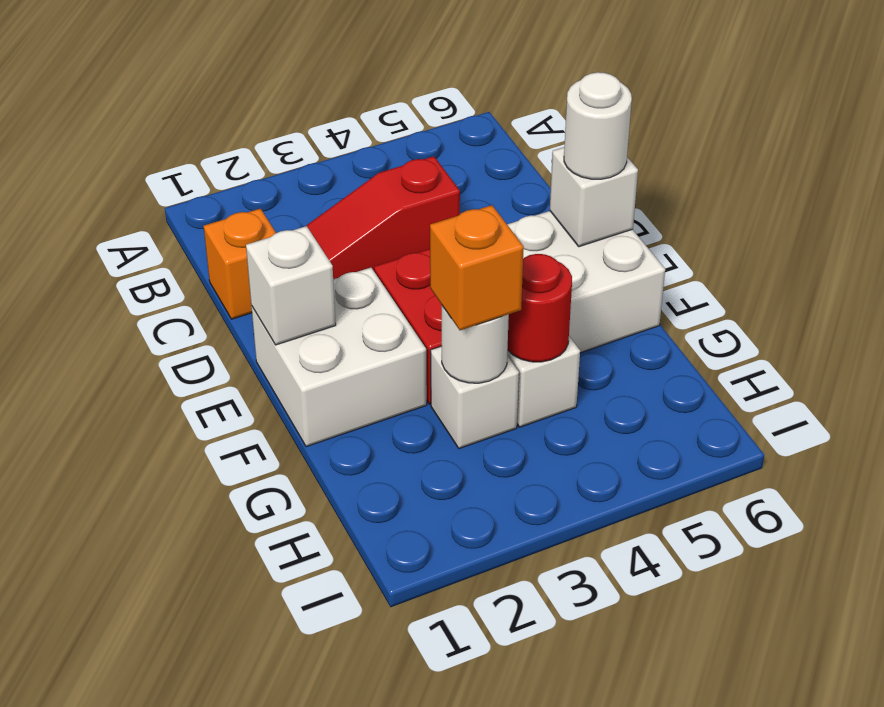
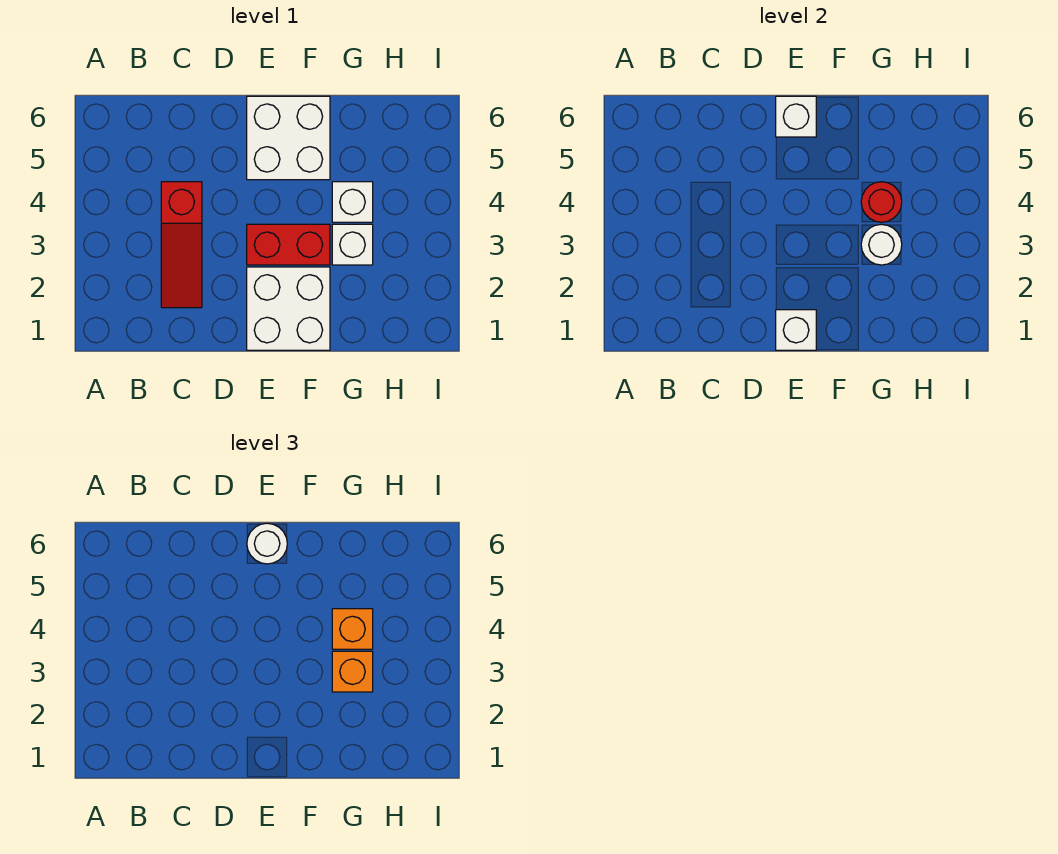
orange brick C1 level 1 -> orange brick G4 level 3

